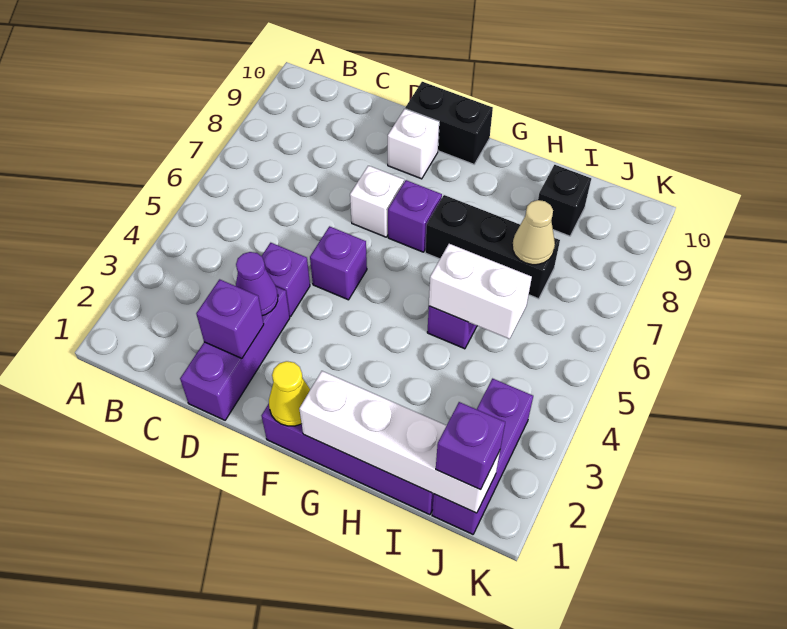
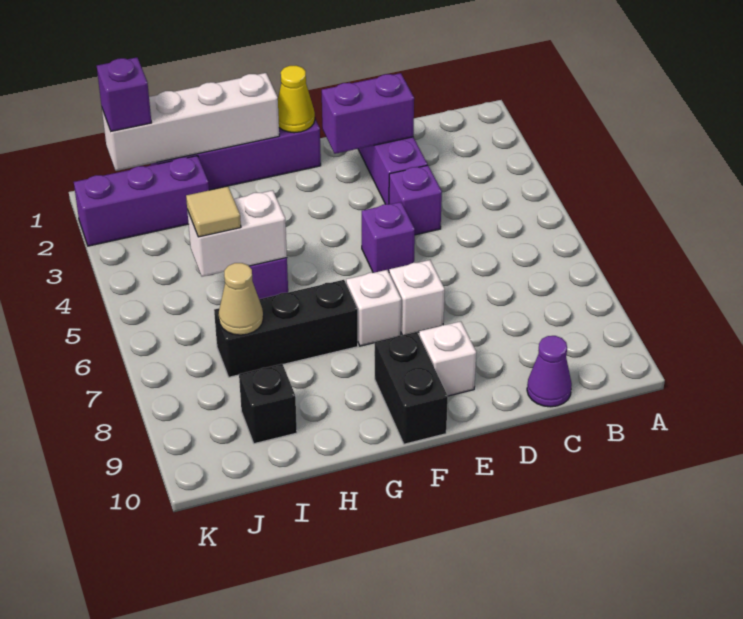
purple brick D2 level 2 -> purple brick D2:E2 level 2
purple cone D3 level 2 -> purple cone C10 level 1
black brick E10:F10 level 1 -> black brick F9:F10 level 1
purple brick F7 level 1 -> white brick F7 level 1
none -> tan tile I5 level 3
purple brick J1:J3 level 1 -> purple brick I2:K2 level 1

